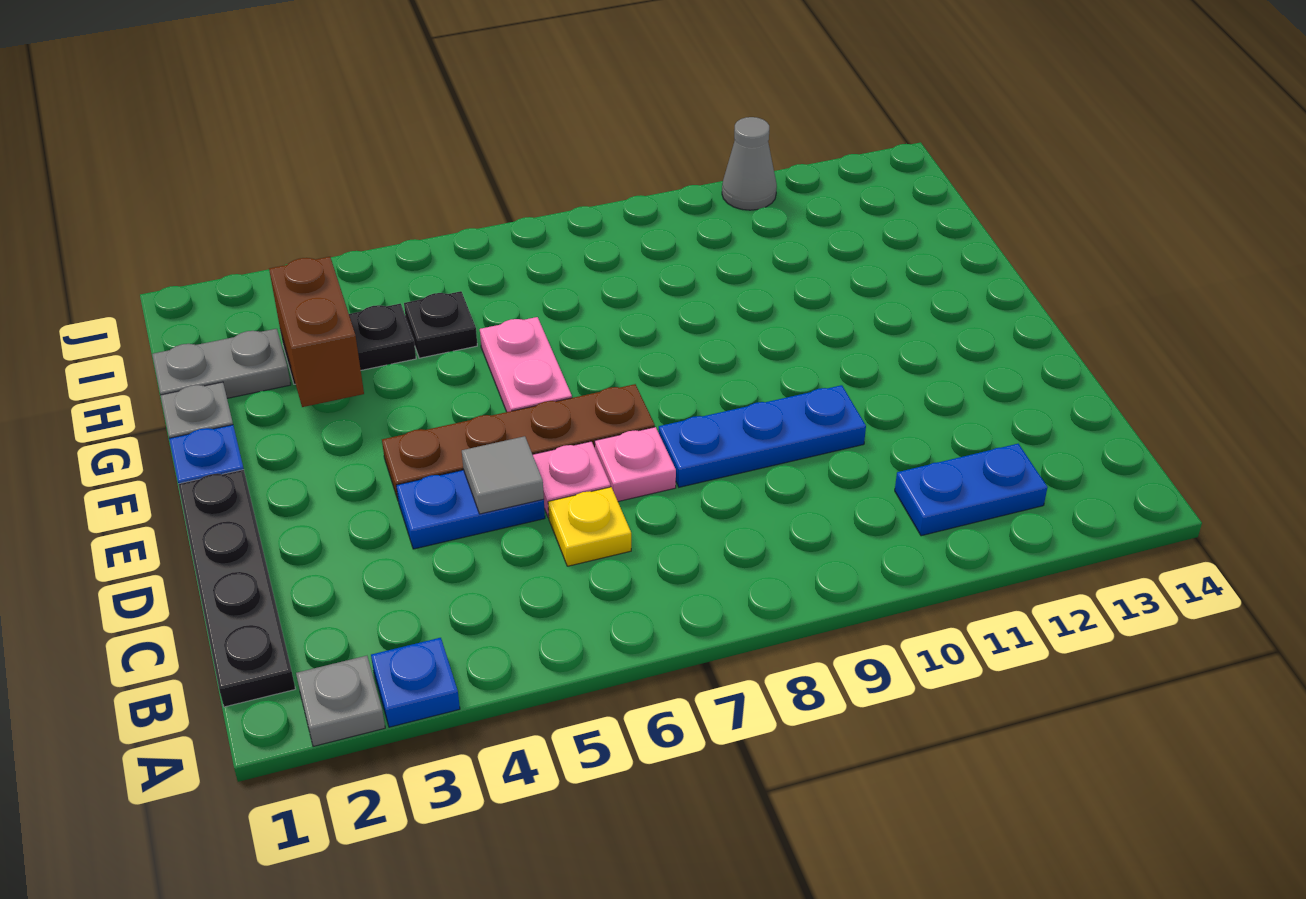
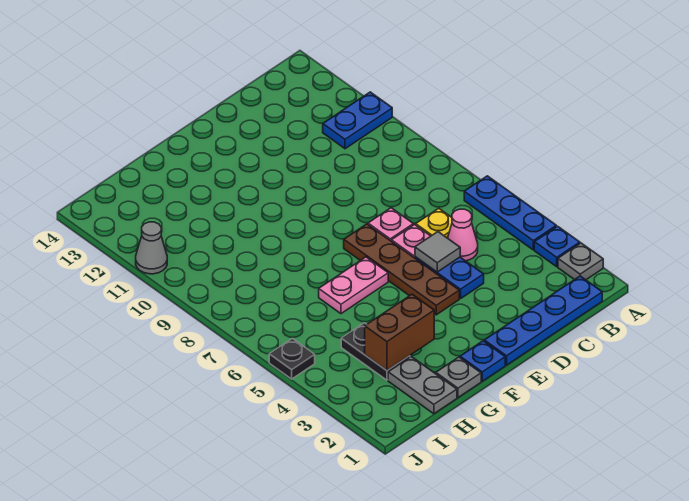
black plate B1:E1 level 1 -> blue plate B1:E1 level 1
blue plate B11:B12 level 1 -> blue plate A11:B11 level 1
none -> pink cone C5 level 1
blue plate D8:D10 level 1 -> blue plate A4:A6 level 1
black plate H5 level 1 -> black plate J5 level 1

